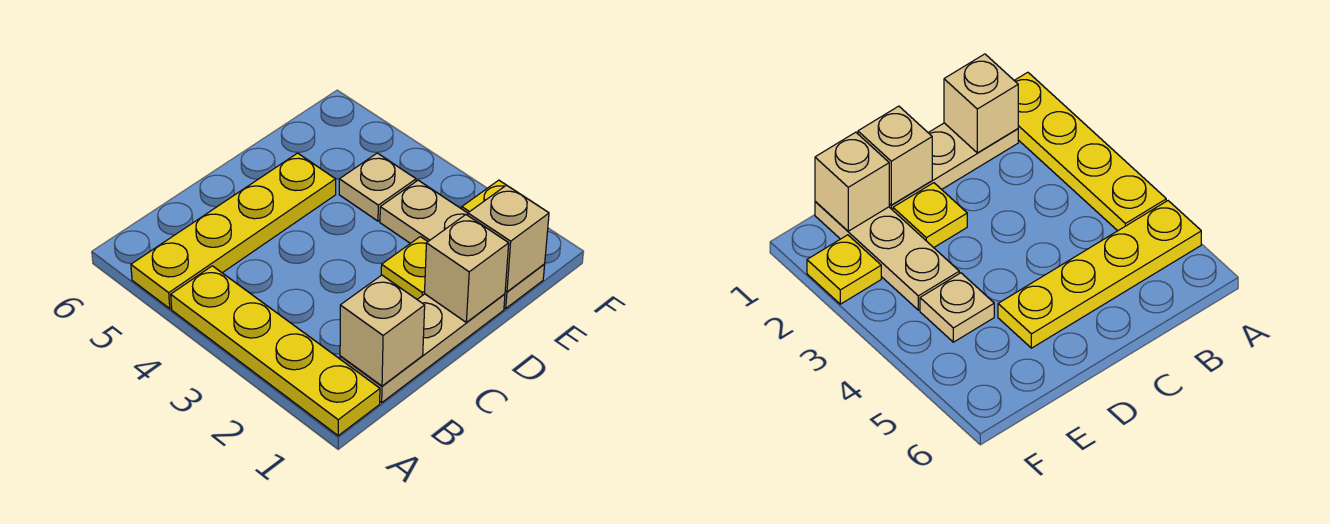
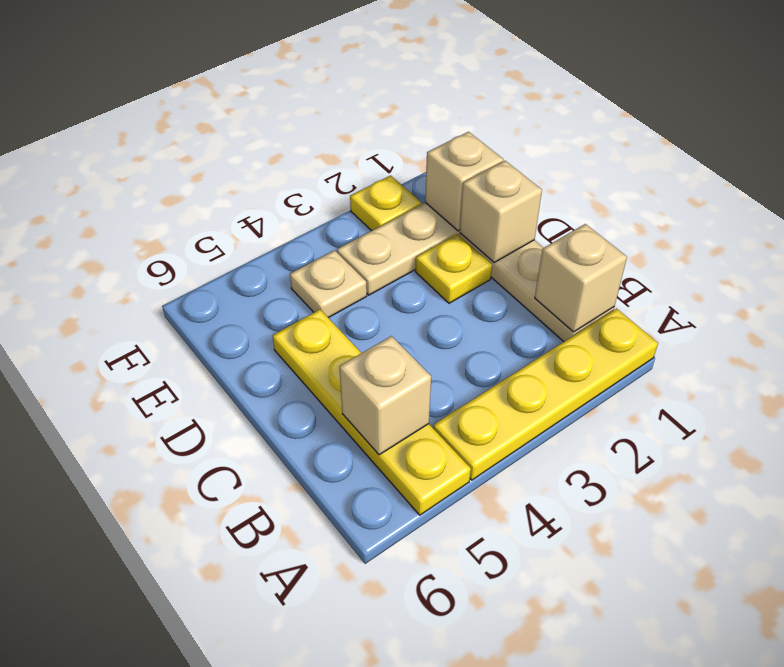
none -> tan brick B5 level 2

